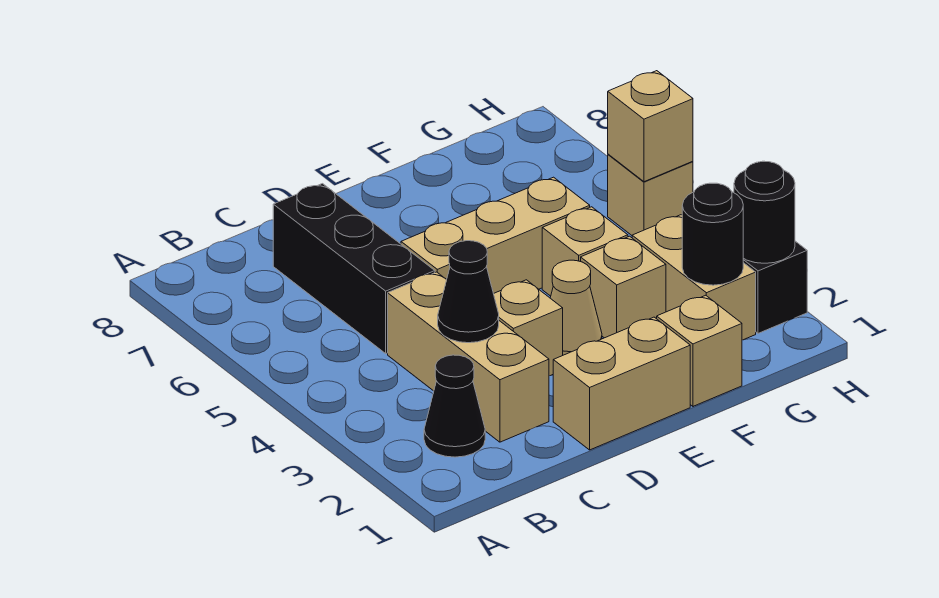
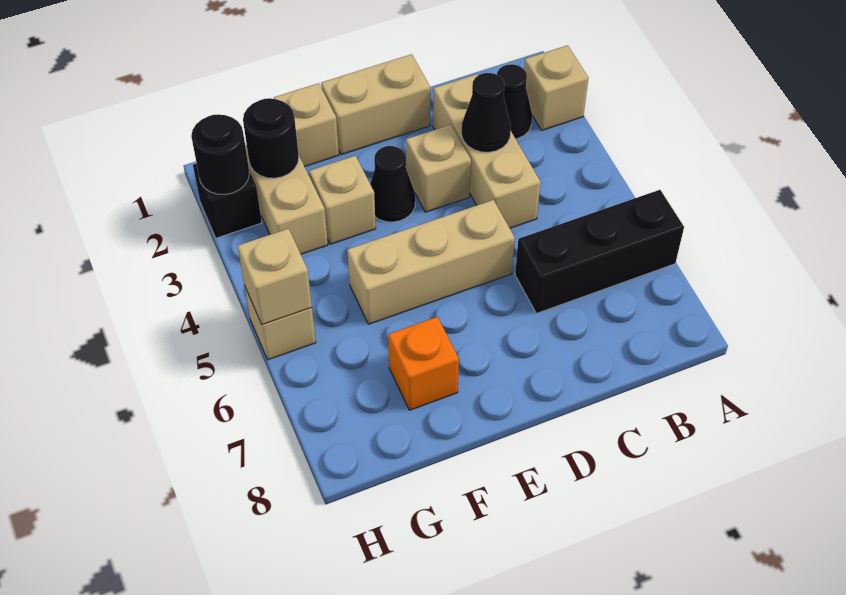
black brick C5:C7 level 1 -> black brick A6:C6 level 1
tan cone E3 level 1 -> black cone E3 level 1
tan brick F4 level 1 -> tan brick A2 level 1
none -> orange brick F7 level 1

